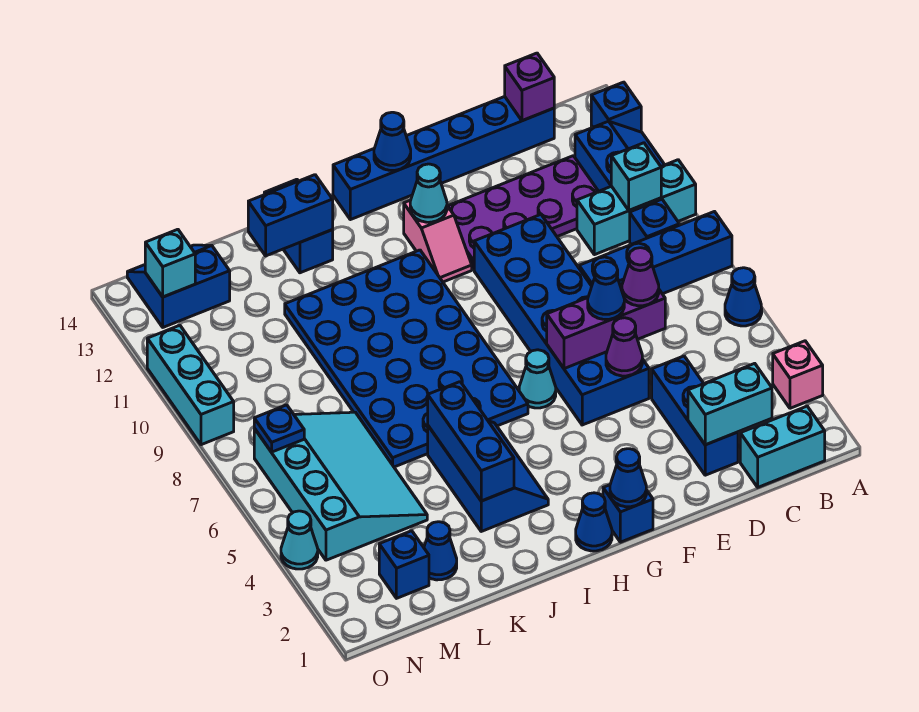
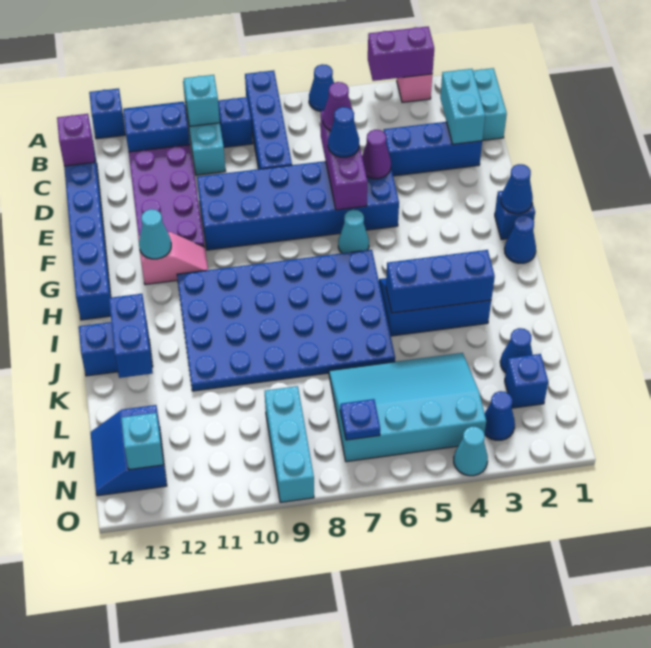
none -> purple brick A3:A4 level 2
blue cone G14 level 2 -> blue cone N3 level 1
cyan brick O9:O11 level 1 -> cyan brick M9:O9 level 1

